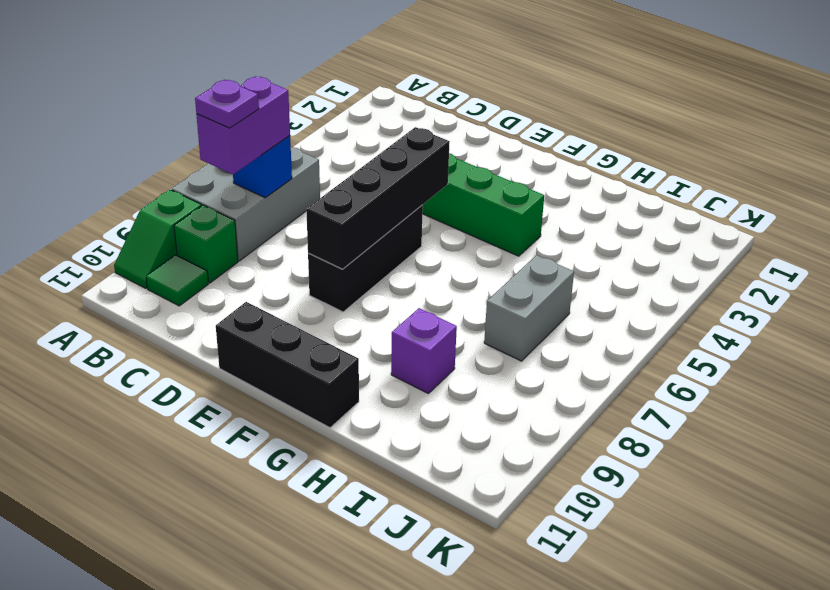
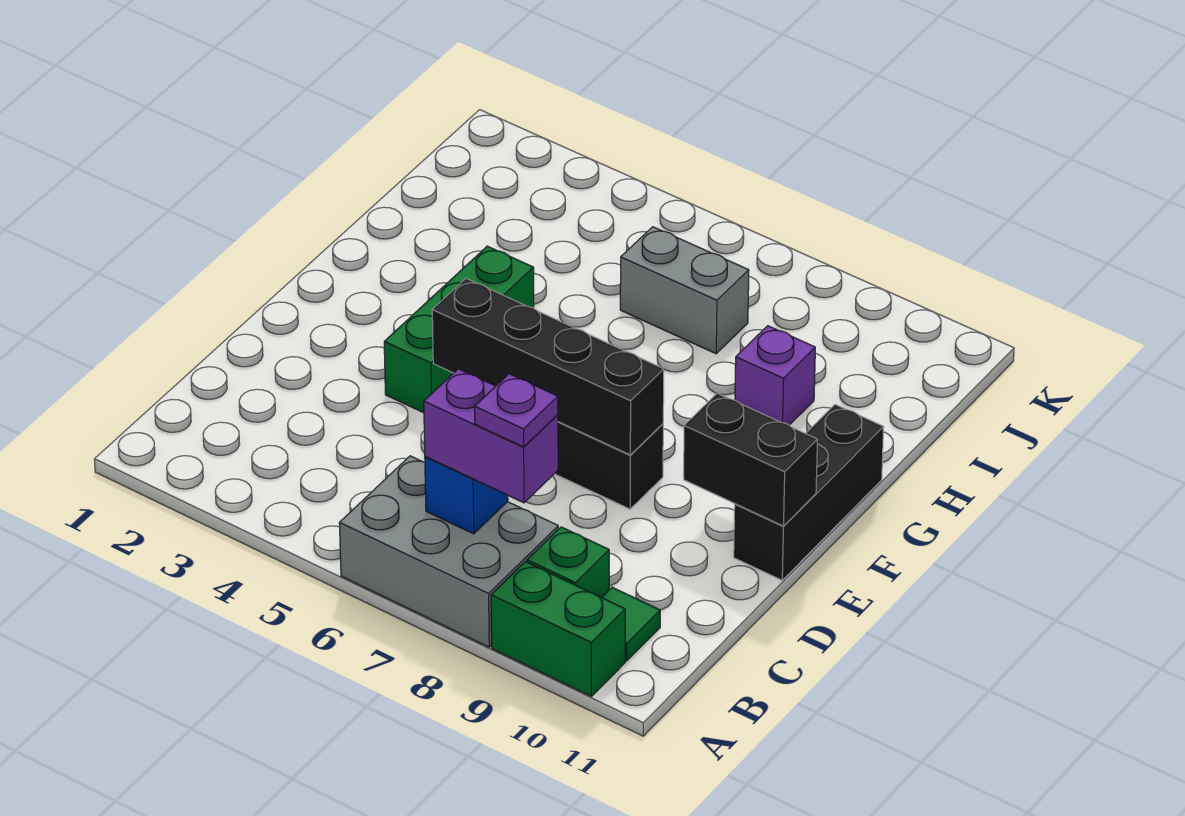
green slope A9:A10 level 1 top 9 -> green brick A9:A10 level 1
none -> black brick E10:E11 level 2

